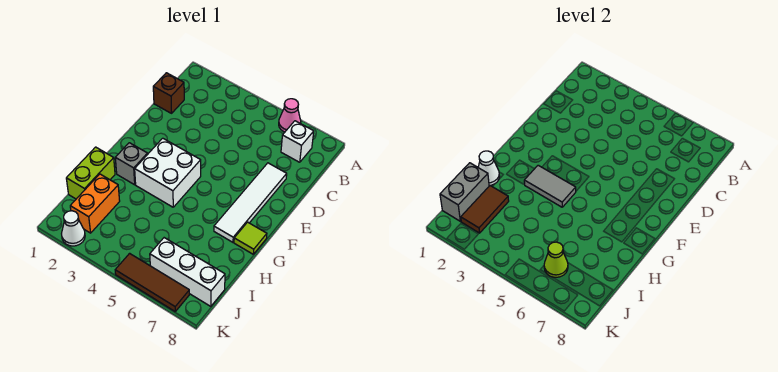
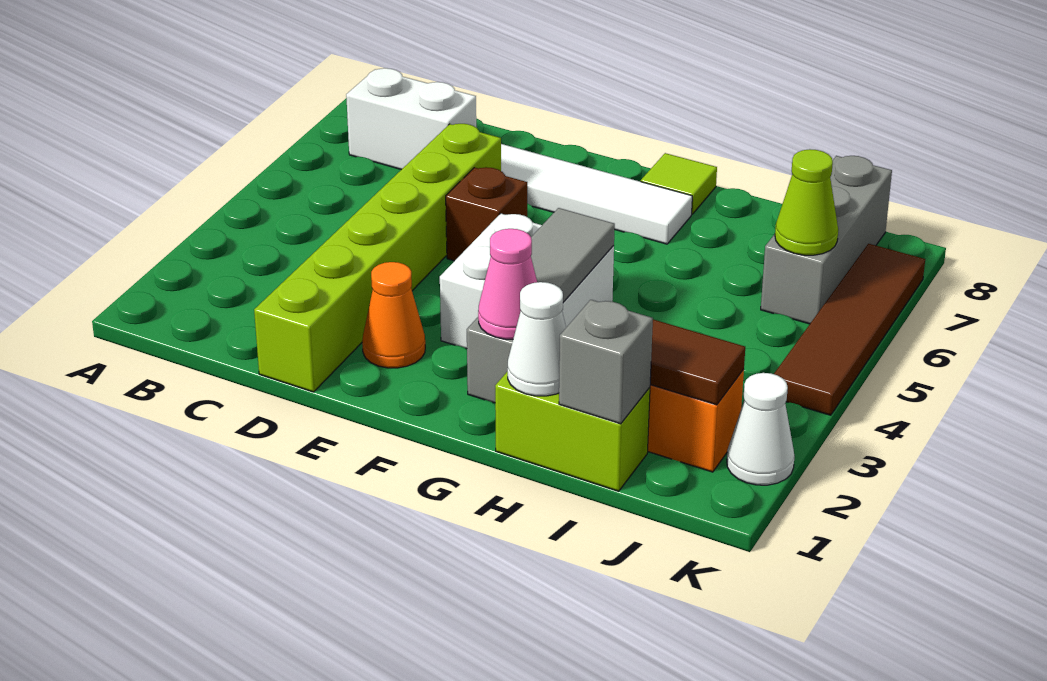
pink cone A6 level 1 -> pink cone G2 level 2
white brick B7 level 1 -> white brick B7:C7 level 1
brown brick C1 level 1 -> brown brick E5 level 1
none -> lime brick D1:D6 level 1
none -> orange cone E2 level 1
grey brick I1:J1 level 2 -> grey brick I1 level 2
white brick J6:J8 level 1 -> grey brick J6:J8 level 1
brown tile K5:K7 level 1 -> brown tile K4:K7 level 1

